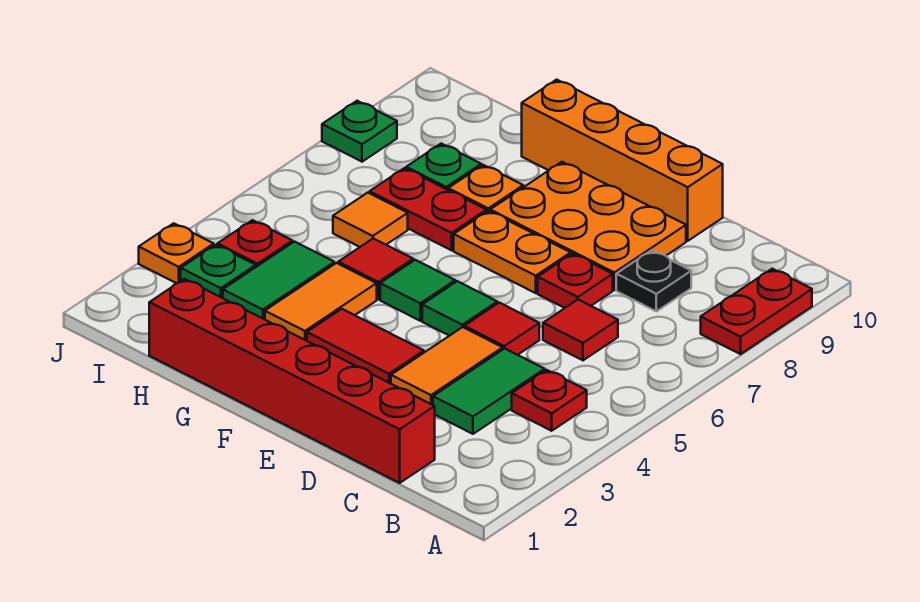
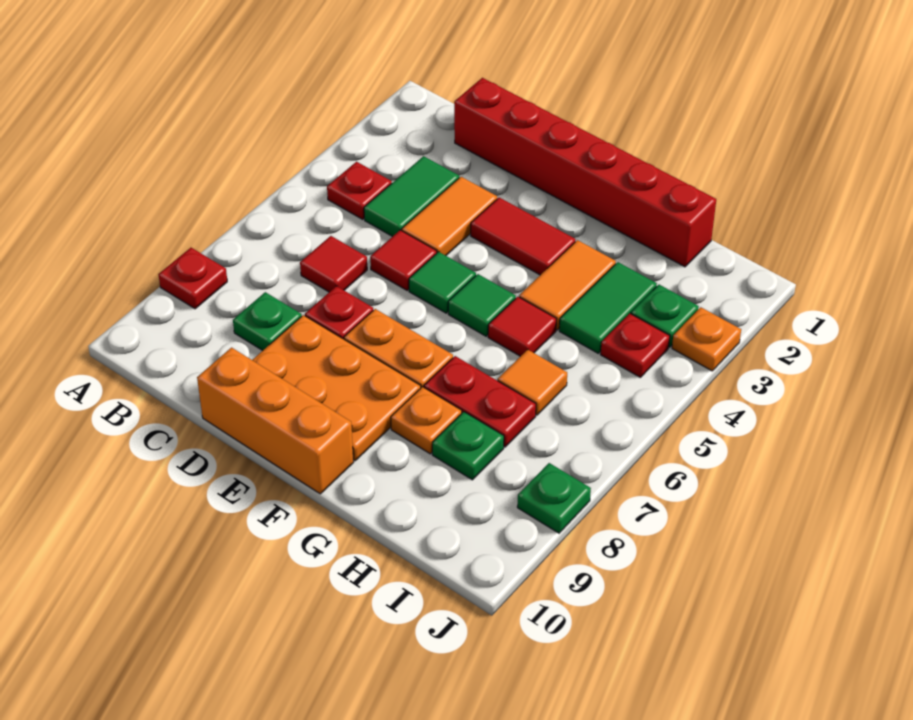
red plate A8:A9 level 1 -> red plate A8 level 1
black plate C8 level 1 -> green plate C8 level 1
orange brick D10:G10 level 1 -> orange brick D10:F10 level 1

